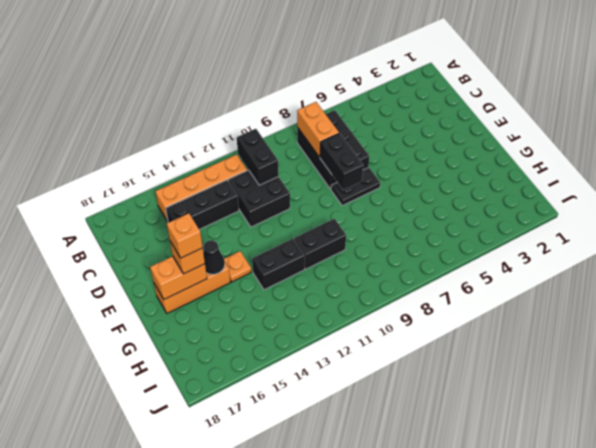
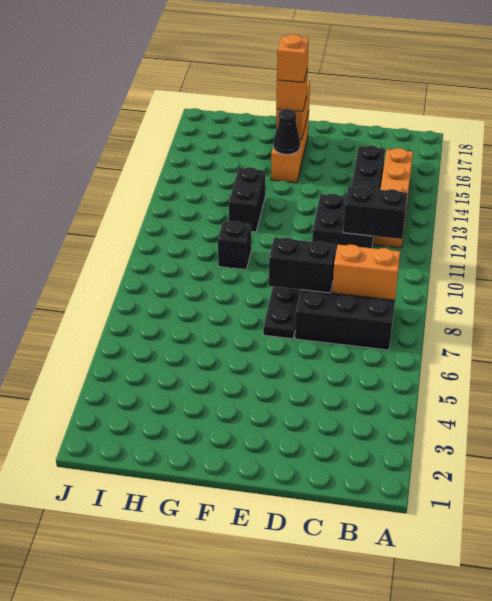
orange plate F14 level 1 -> none
black brick G10:G11 level 1 -> black brick G10 level 1

